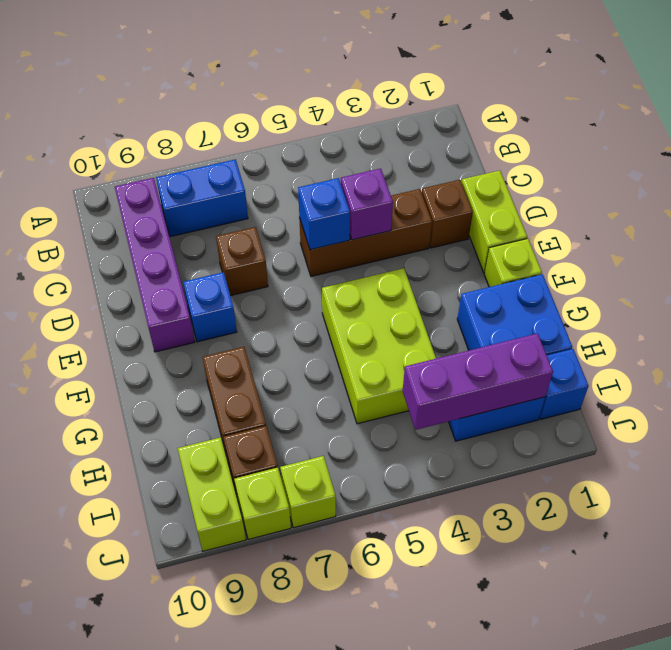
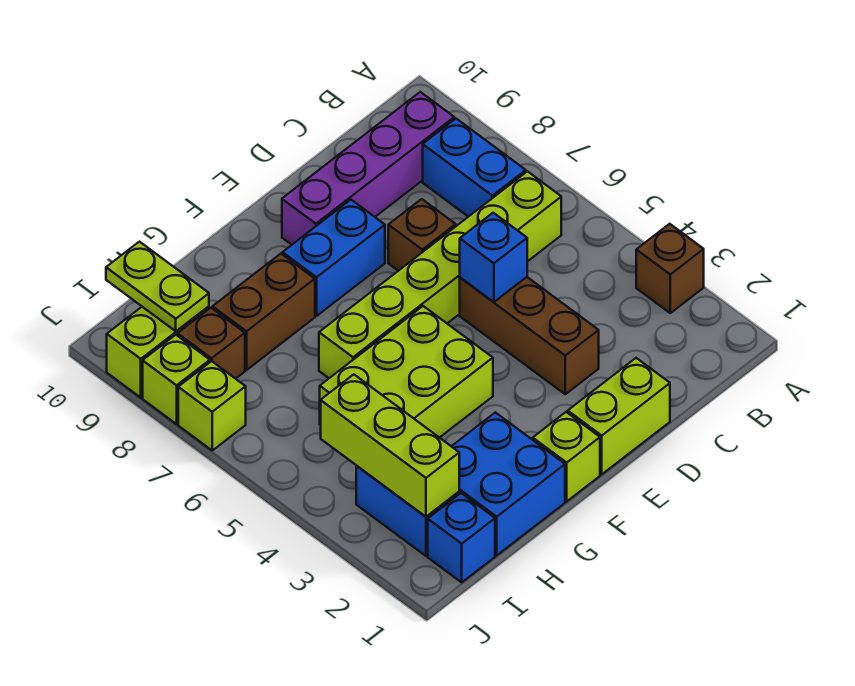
none -> lime brick B6:G6 level 1
brown brick D2 level 1 -> brown brick A3 level 1
purple brick D4 level 2 -> none
blue brick E8 level 1 -> blue brick E8:F8 level 1
purple brick I2:I4 level 2 -> lime brick I2:I4 level 2
none -> lime plate I9:I10 level 2

